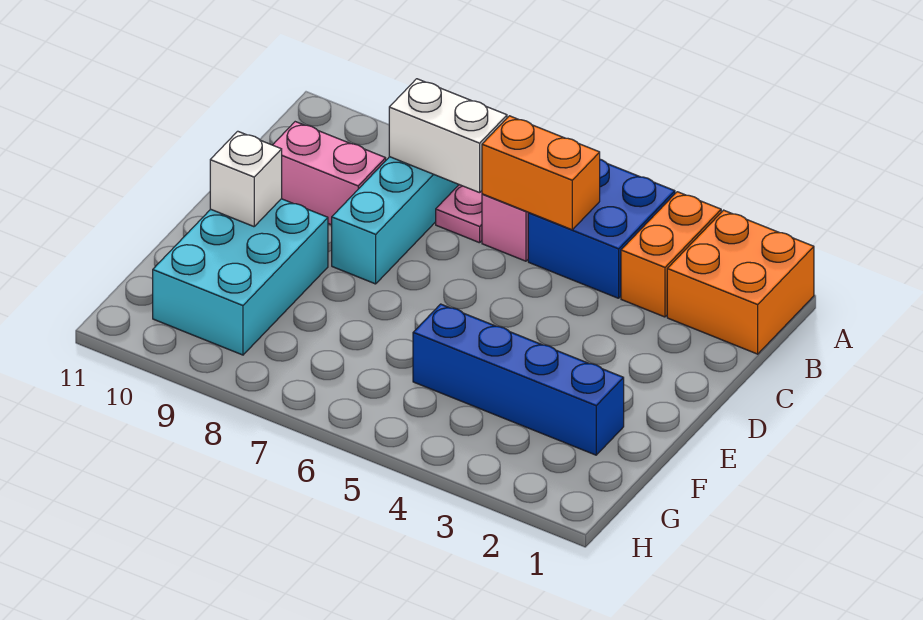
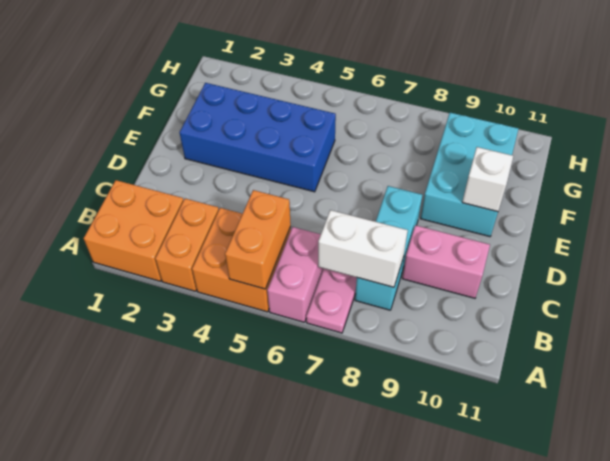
blue brick A4:B5 level 1 -> orange brick A4:B5 level 1
orange brick B5:B6 level 2 -> orange brick A5:B5 level 2
blue brick F2:F5 level 1 -> blue brick E2:F5 level 1

